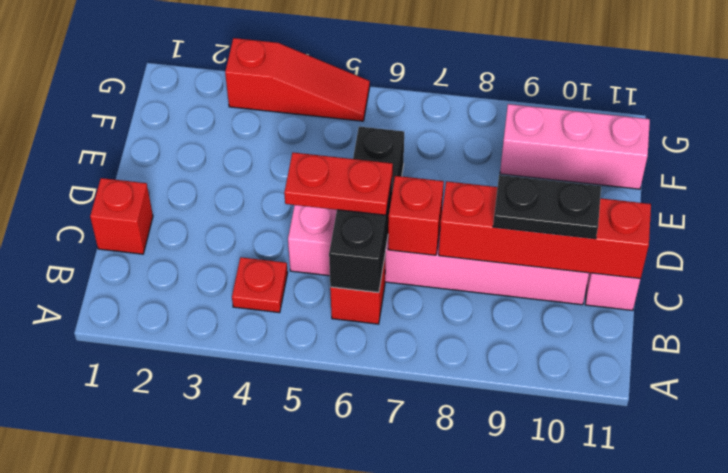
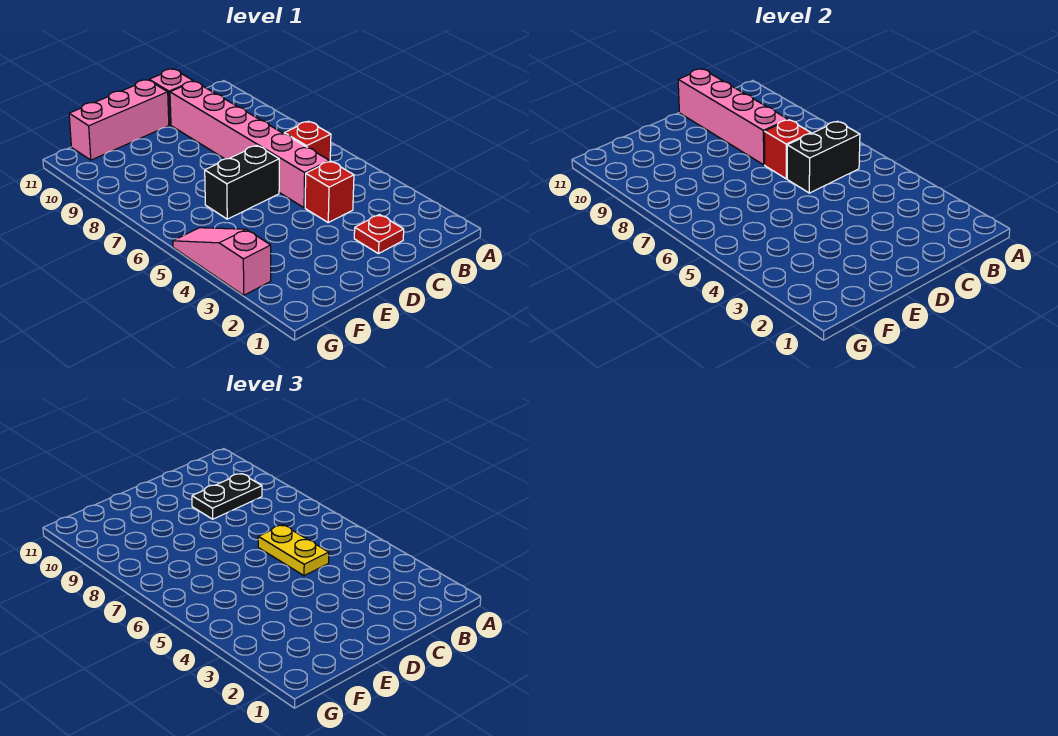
red plate B4 level 1 -> red plate C2 level 1
red brick C1 level 1 -> red brick C4 level 1
red plate C5:C6 level 3 -> yellow plate C5:C6 level 3
red brick C8:C11 level 2 -> pink brick C8:C11 level 2
black plate C9:C10 level 3 -> black plate B9:C9 level 3
pink brick F9:F11 level 1 -> pink brick D11:F11 level 1
red slope G3:G5 level 1 top 3 -> pink slope G3:G5 level 1 top 3

